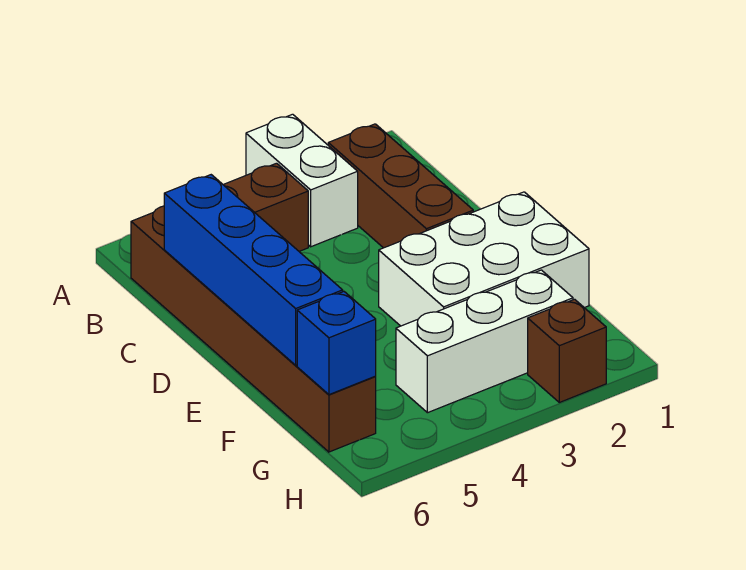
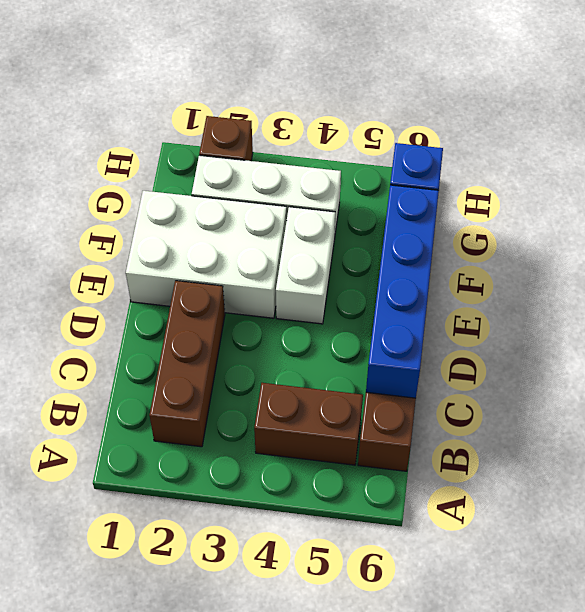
white brick A3:B3 level 1 -> white brick E4:F4 level 1

